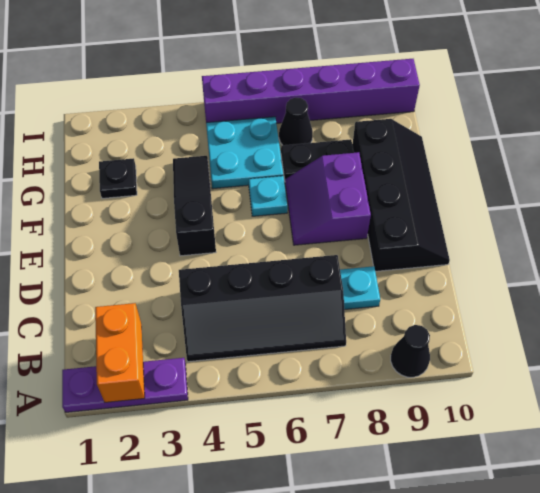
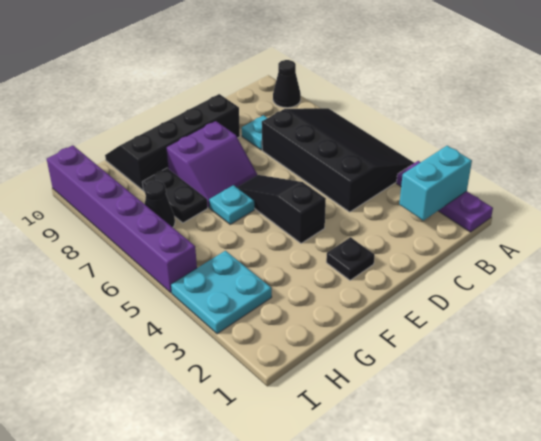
orange brick A2:B2 level 2 -> cyan brick A2:B2 level 2
black slope B4:C7 level 1 top C -> black slope A4:C7 level 1 top C
black slope E4:G4 level 1 top E -> black slope E4:E6 level 1 top 4
black plate G2 level 1 -> black plate E2 level 1
cyan plate G5:H6 level 1 -> cyan plate H3:I4 level 1

